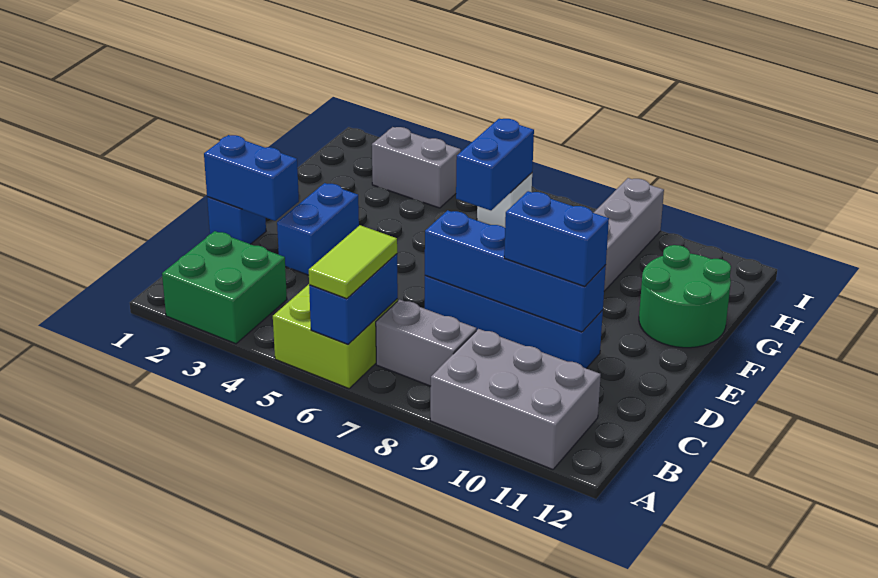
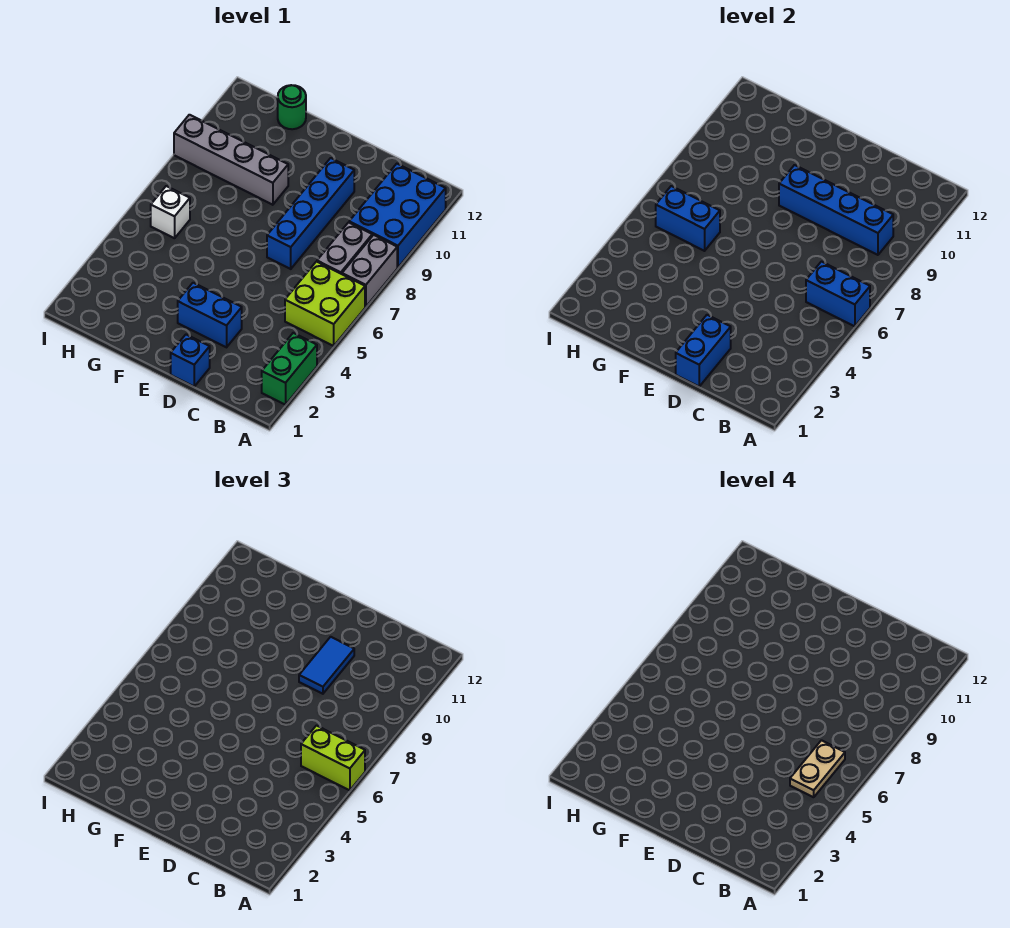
green brick A2:B3 level 1 -> green brick A2:A3 level 1
lime tile A6:B6 level 3 -> lime brick A6:B6 level 3
grey brick A9:B11 level 1 -> blue brick A9:B11 level 1
none -> tan plate B5:B6 level 4
blue brick D7:D10 level 2 -> blue brick B9:E9 level 2
blue brick D9:D10 level 3 -> blue tile D9:D10 level 3
green round brick F11:G12 level 1 -> green round brick G12 level 1
grey brick H3:H4 level 1 -> grey brick A7:A8 level 1

